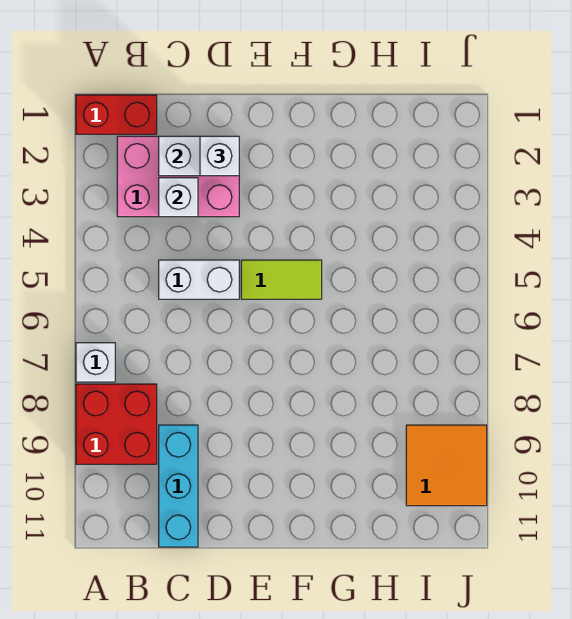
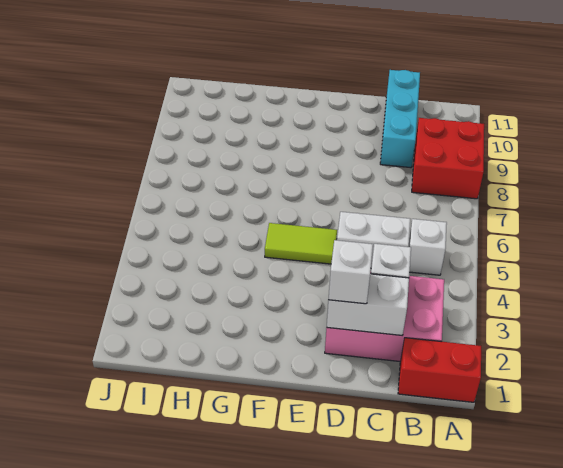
white brick A7 level 1 -> white brick B5 level 1
orange tile I9:J10 level 1 -> none

